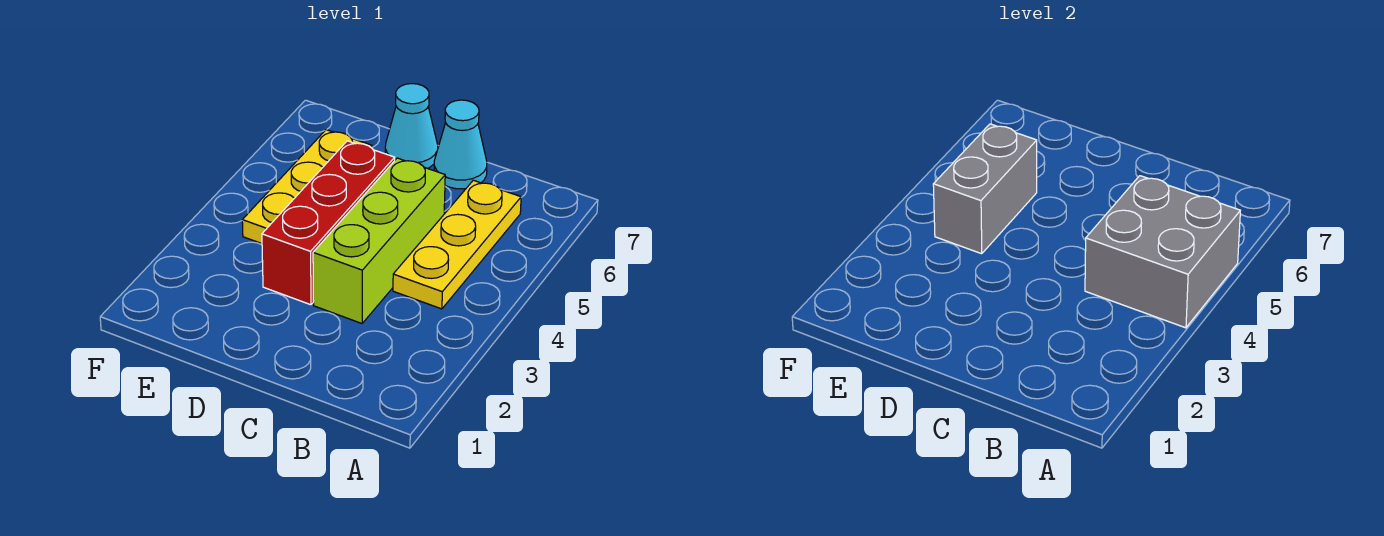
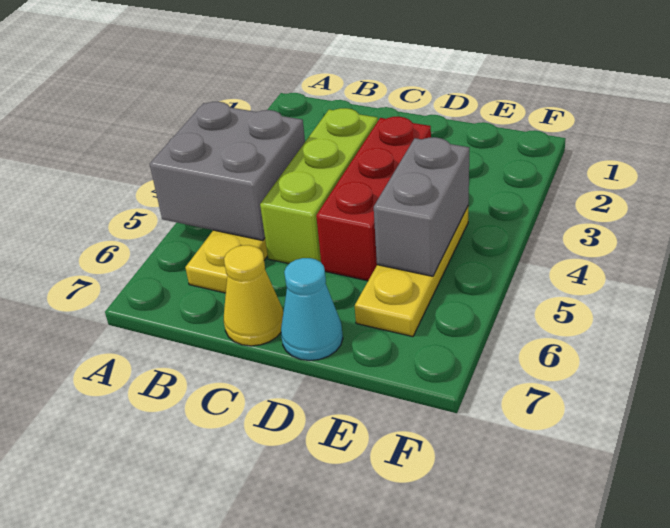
cyan cone C7 level 1 -> yellow cone C7 level 1

